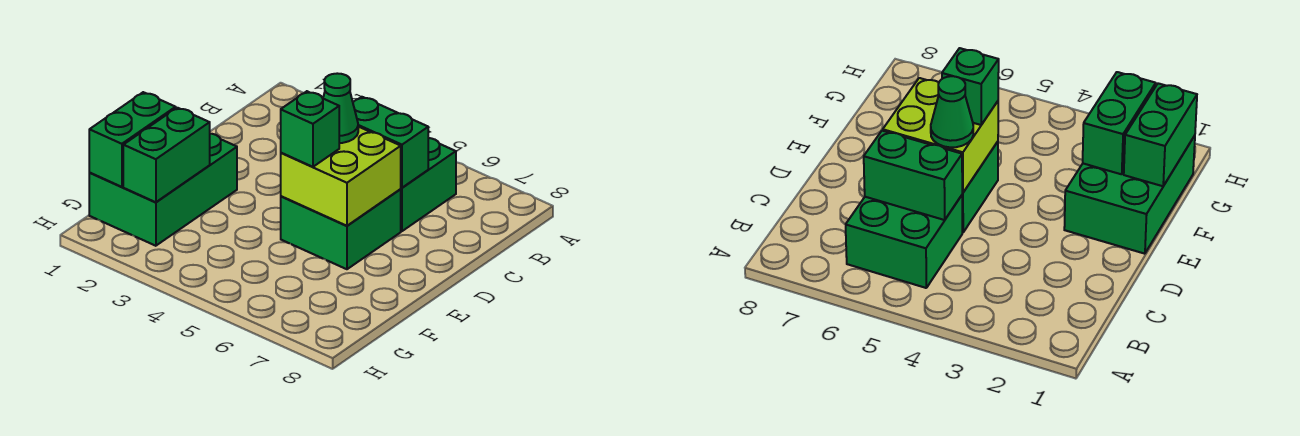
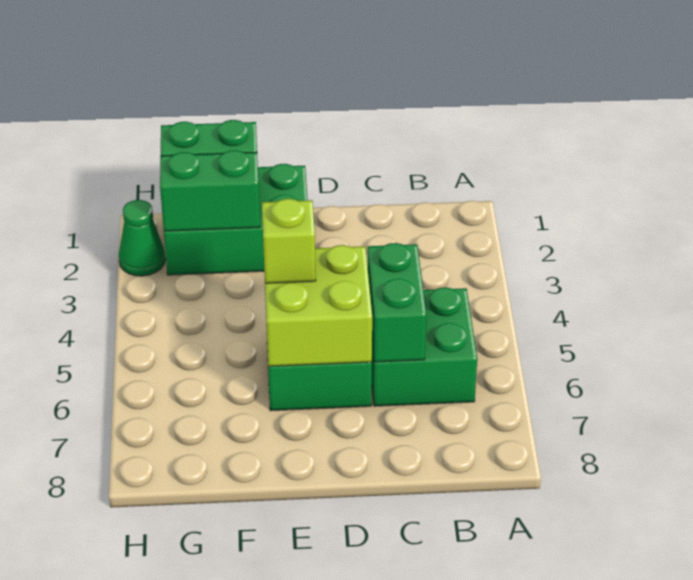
green cone D5 level 3 -> green cone H2 level 1
green brick E5 level 3 -> lime brick E5 level 3

